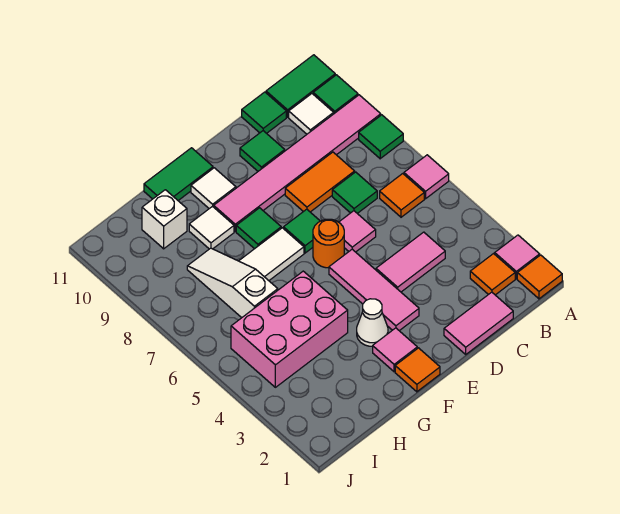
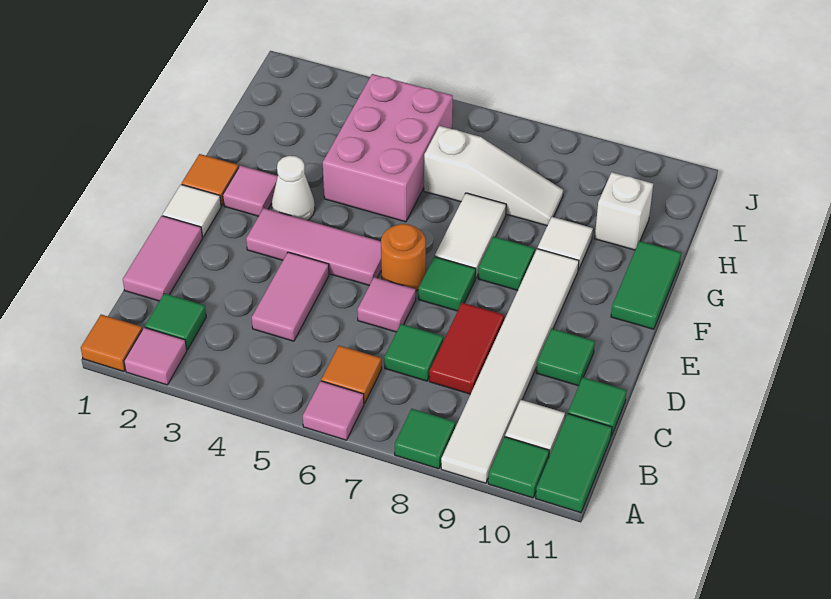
pink tile A9:F9 level 1 -> white tile A9:F9 level 1
orange tile B2 level 1 -> green tile B2 level 1
orange tile C8:D8 level 1 -> red tile C8:D8 level 1
white tile F10 level 1 -> white tile E1 level 1

